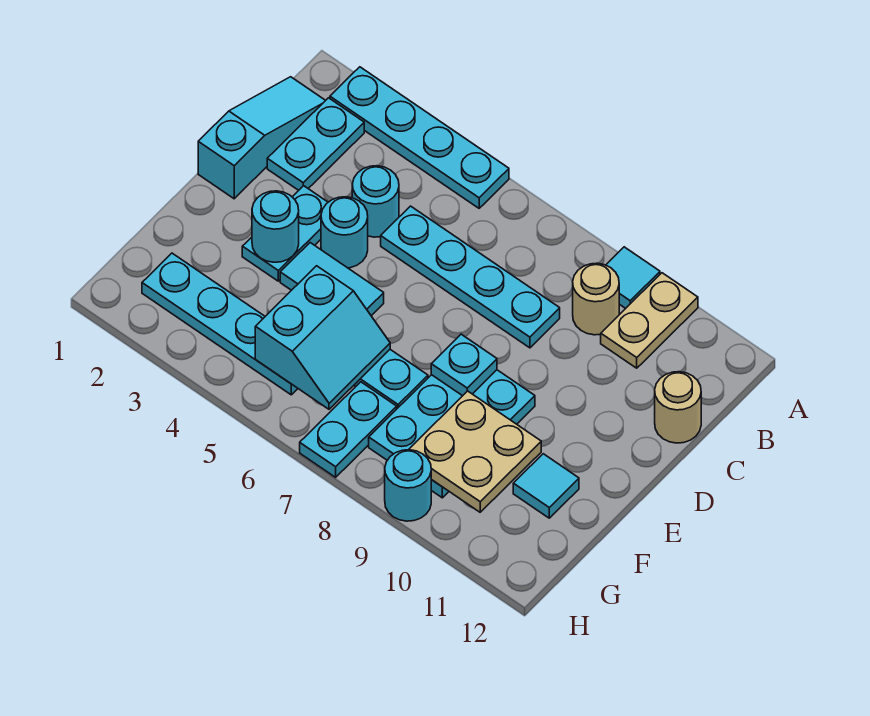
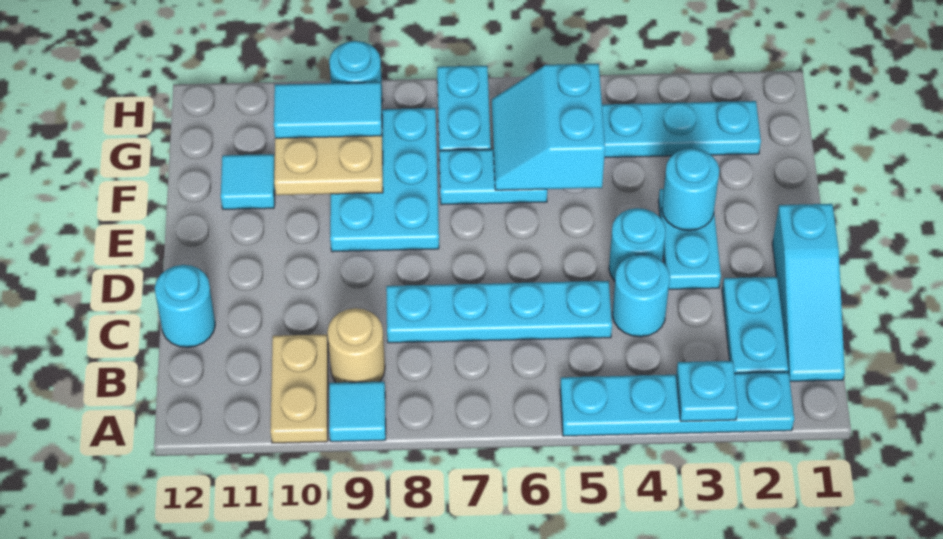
tan round brick C12 level 1 -> cyan round brick C12 level 1
cyan tile E4:E5 level 1 -> cyan tile G9:G10 level 3
cyan plate E8 level 2 -> cyan plate A3 level 2

